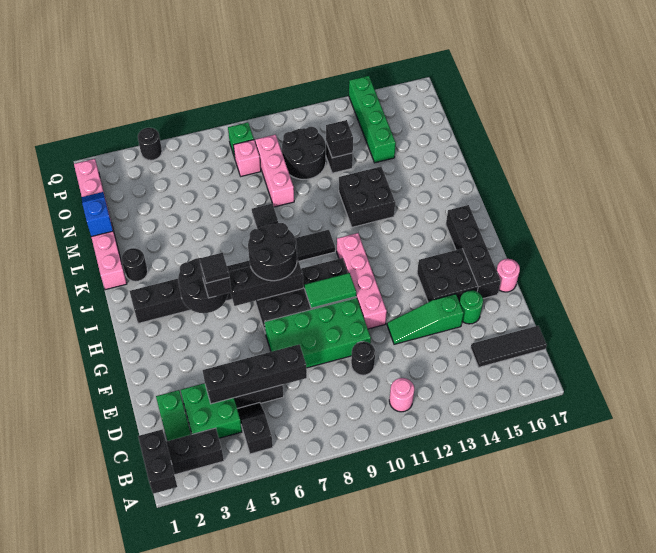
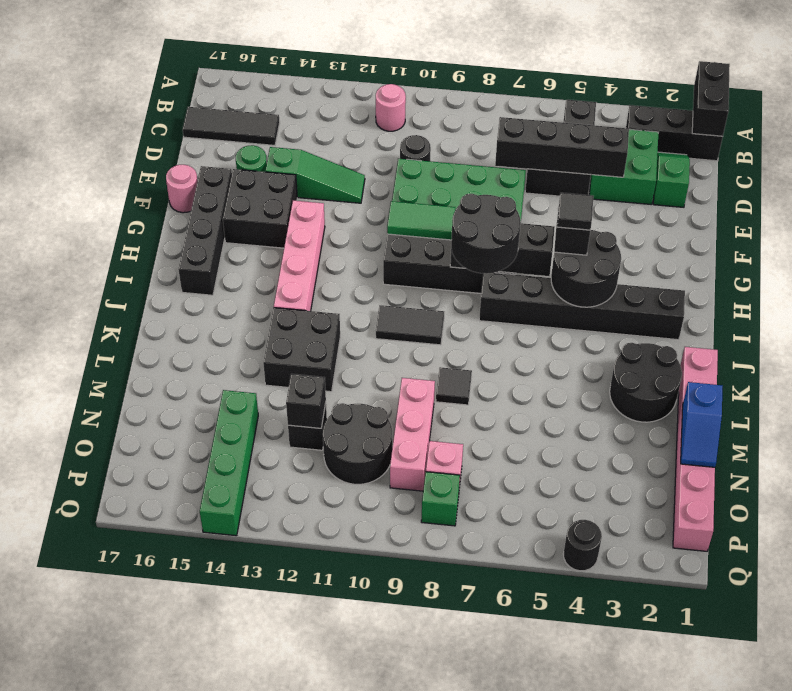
pink brick F11:I11 level 1 -> pink brick G13:J13 level 1
black round brick K2 level 1 -> black round brick K2:L3 level 1

